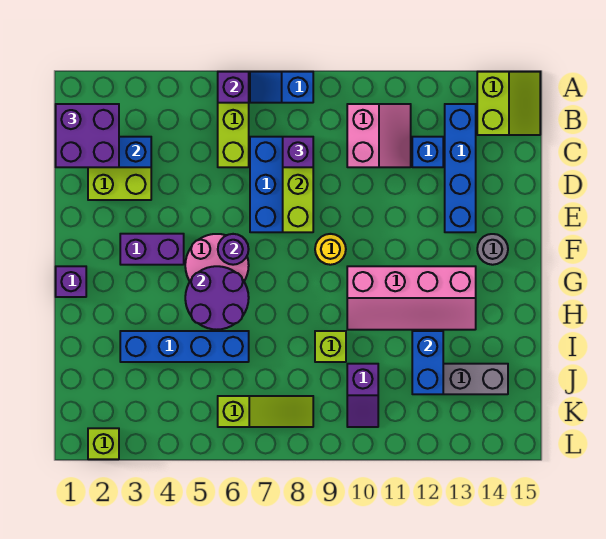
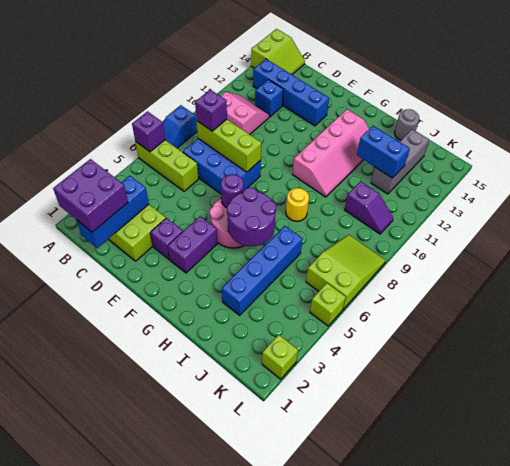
lime slope A14:B15 level 1 top 14 -> lime slope A14:B15 level 1 top A
yellow round brick F9 level 1 -> yellow round brick H8 level 1
grey round brick F14 level 1 -> grey round brick I15 level 1
purple brick G1 level 1 -> purple brick E3 level 1
lime brick I9 level 1 -> lime brick L5 level 1
lime slope K6:K8 level 1 top 6 -> lime slope K6:L8 level 1 top 6

